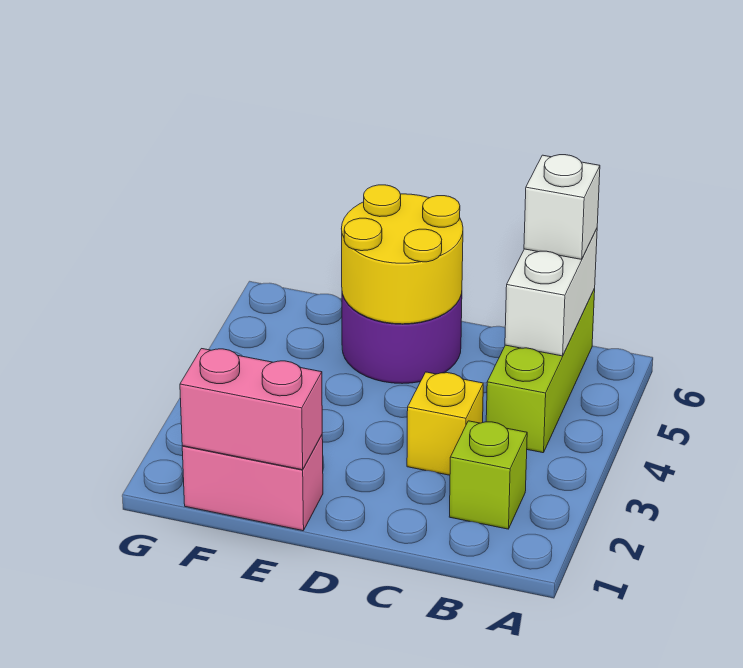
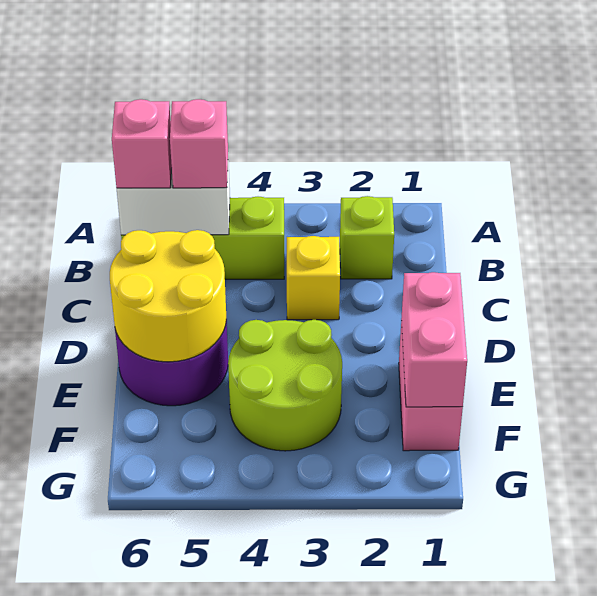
none -> pink brick B5 level 3
white brick B6 level 3 -> pink brick B6 level 3
none -> lime round brick E3:F4 level 1

